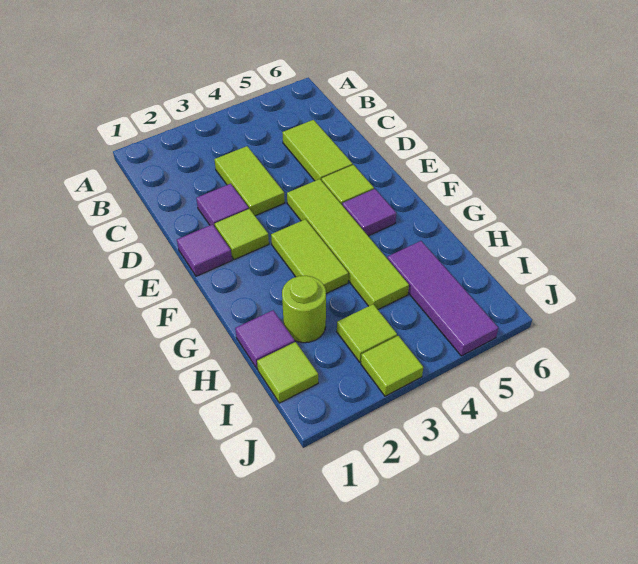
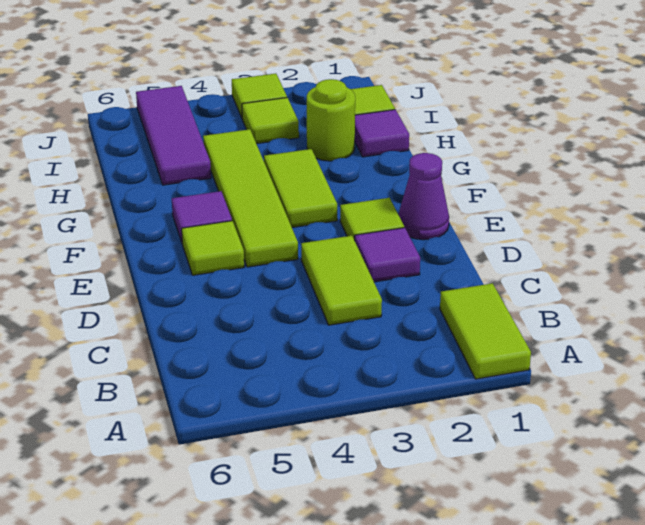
lime tile C5:D5 level 1 -> lime tile A1:B1 level 1
purple tile E1 level 1 -> purple cone E1 level 1

